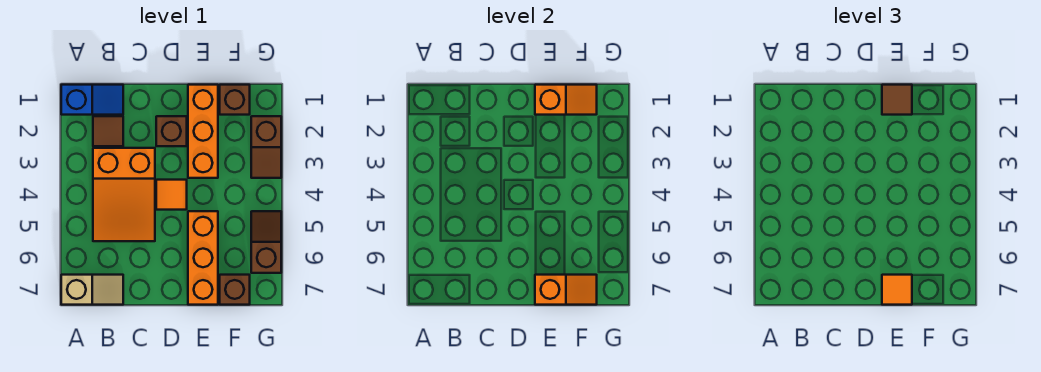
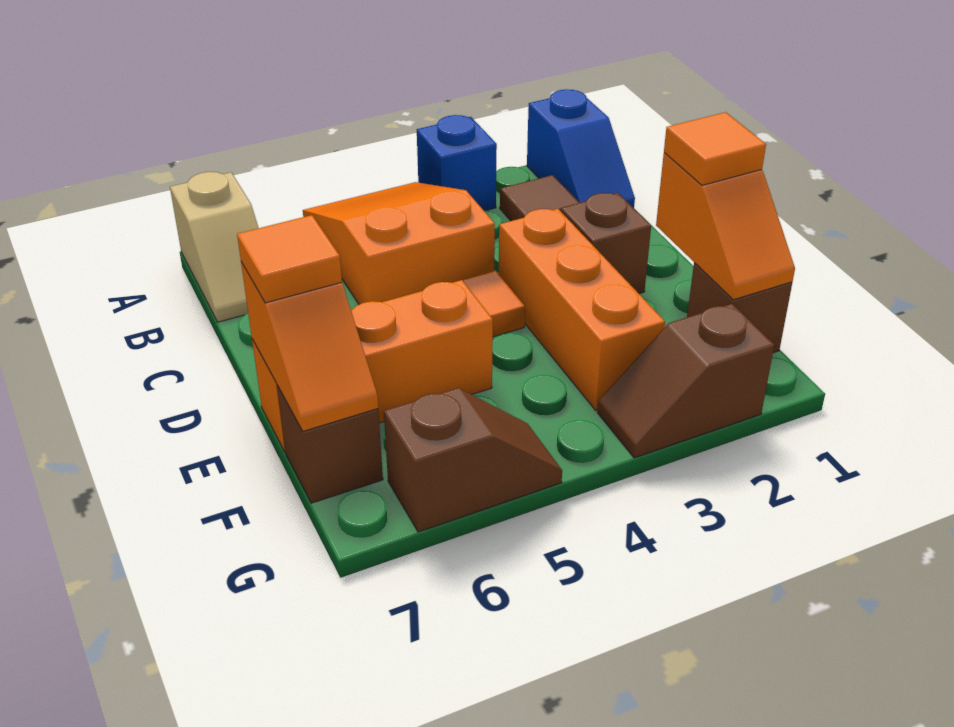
none -> blue brick A3 level 1
orange slope B3:C5 level 1 top 3 -> orange slope A4:C5 level 1 top C
orange brick E1:E3 level 1 -> orange brick D3:F3 level 1
brown tile E1 level 3 -> orange tile E1 level 3

